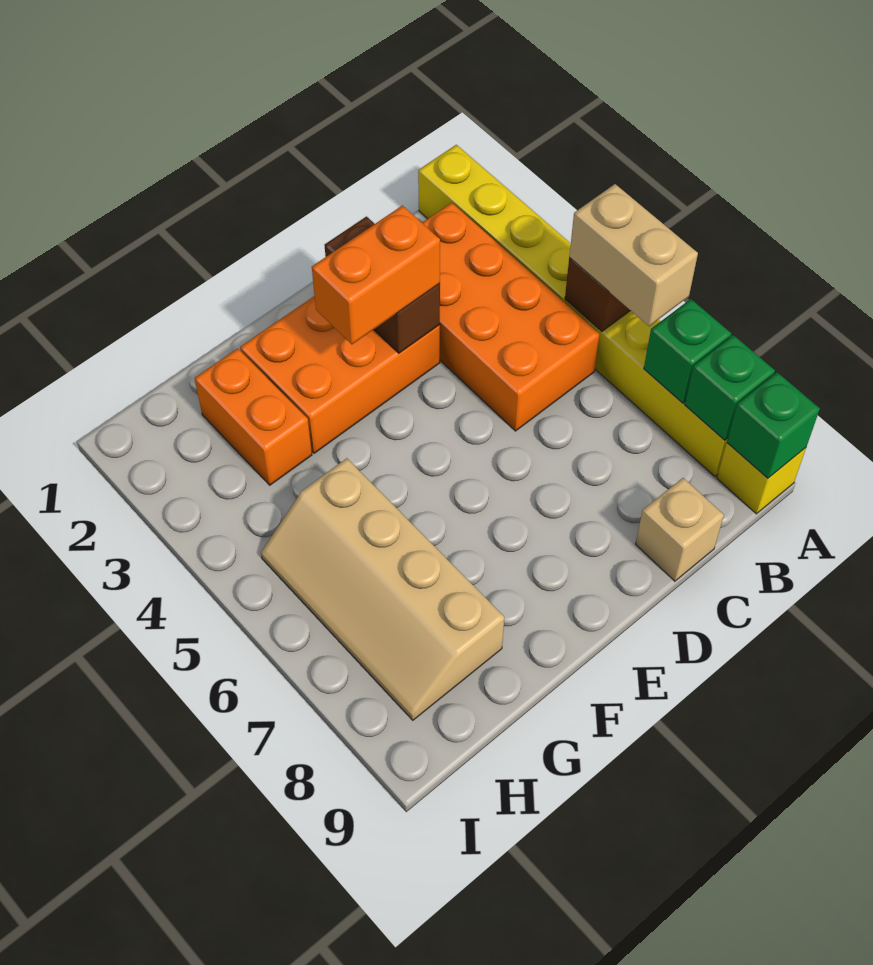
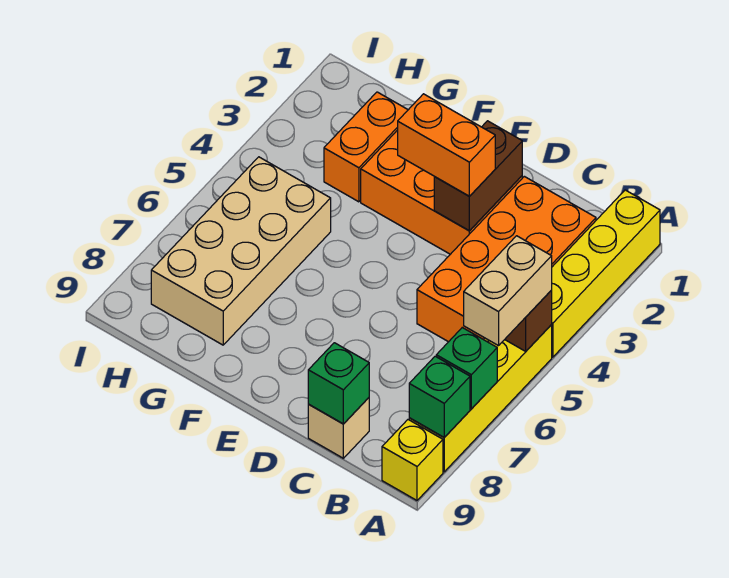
green brick A9 level 2 -> green brick C9 level 2
tan slope G5:H8 level 1 top G -> tan brick G5:H8 level 1

